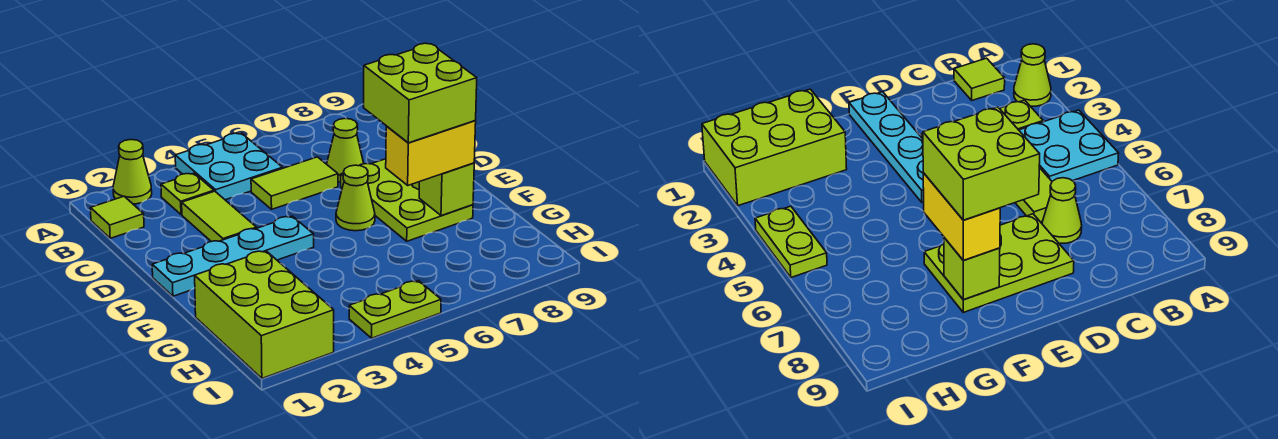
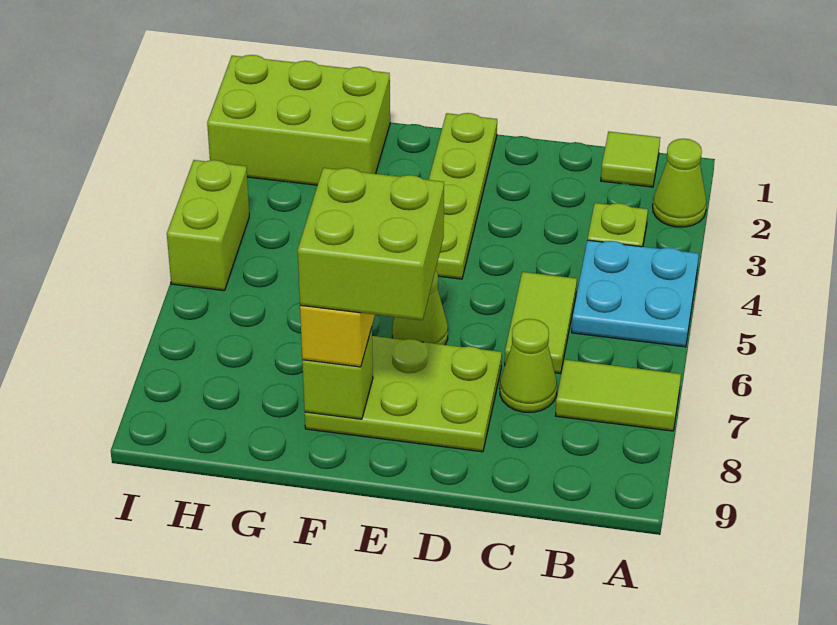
lime tile C3:D3 level 1 -> lime tile A7:B7 level 1
cyan plate E1:E4 level 1 -> lime plate E1:E4 level 1
lime plate I4:I5 level 1 -> lime brick I4:I5 level 1

